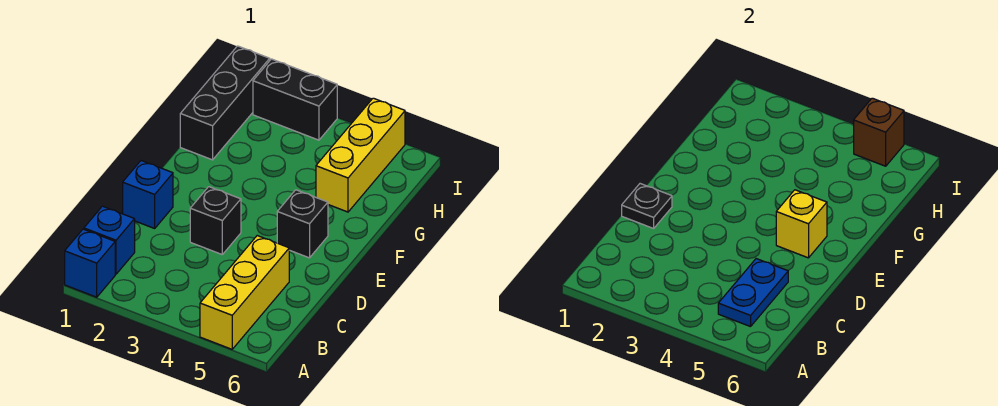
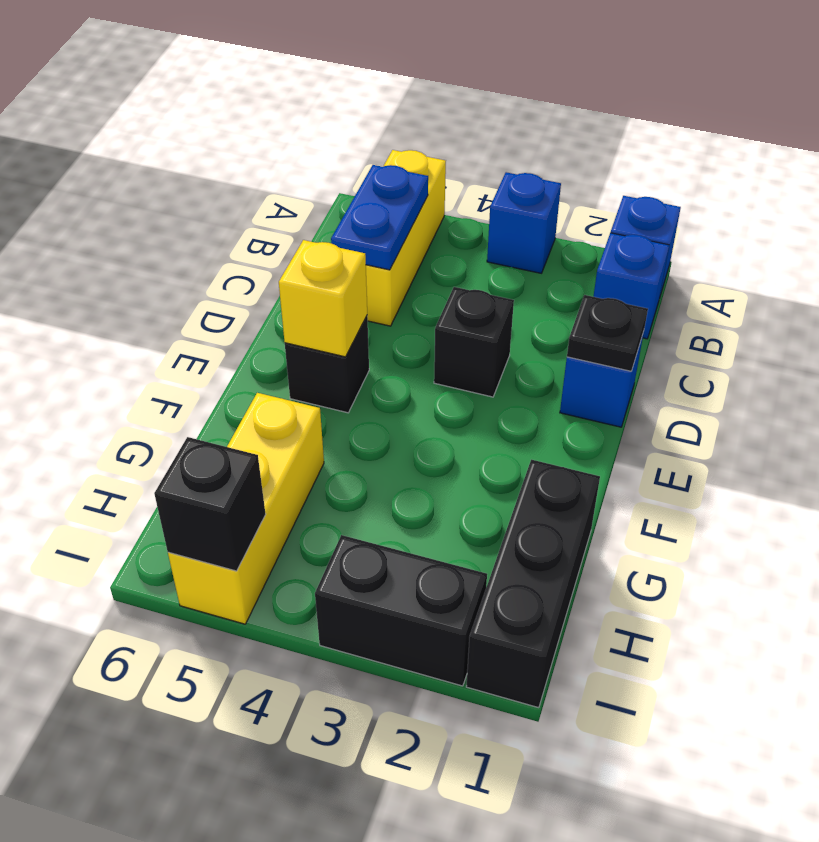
none -> blue brick A3 level 1
brown brick I5 level 2 -> black brick I5 level 2

